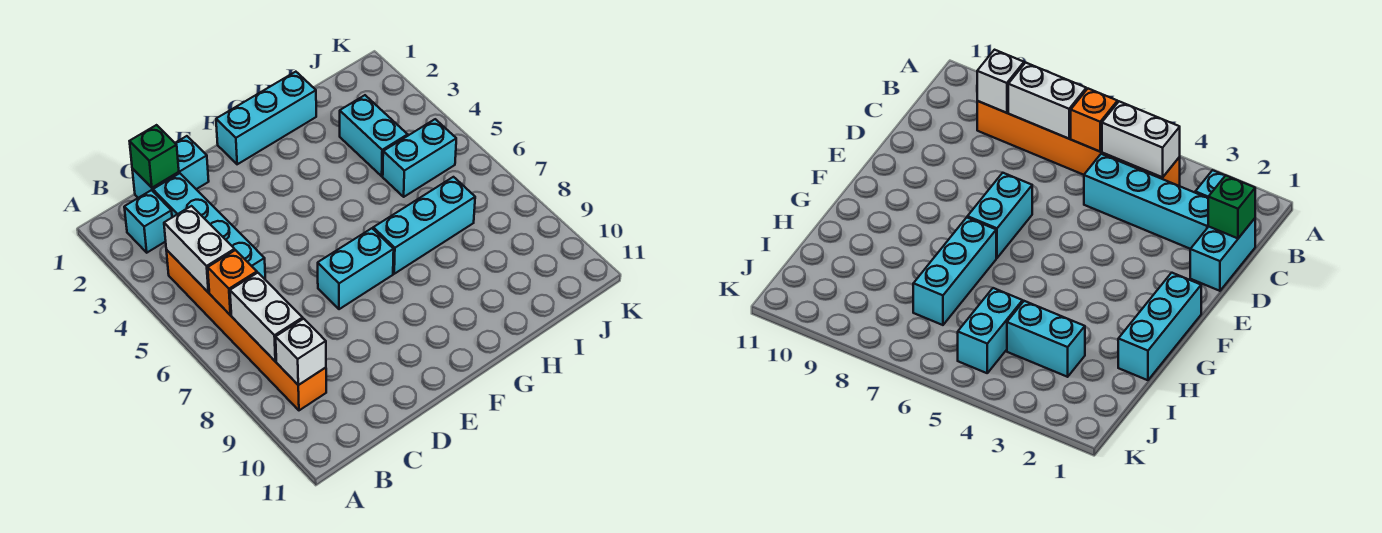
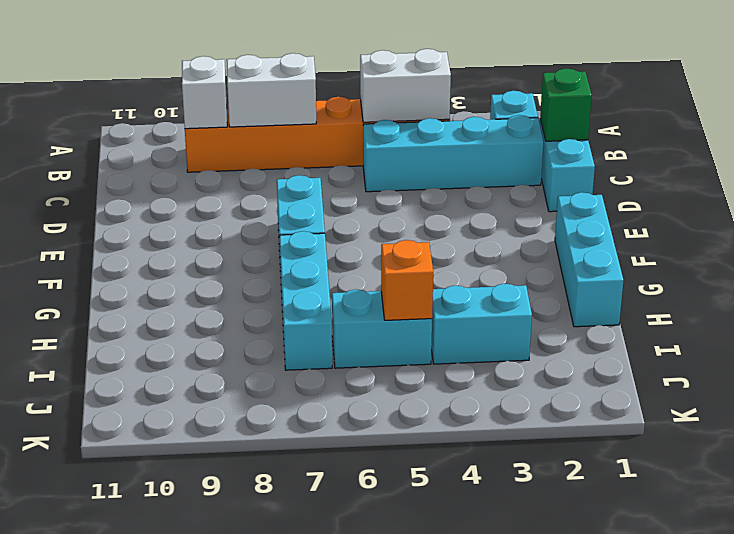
orange brick B6 level 2 -> orange brick I5 level 2
cyan brick I5:J5 level 1 -> cyan brick I5:I6 level 1

